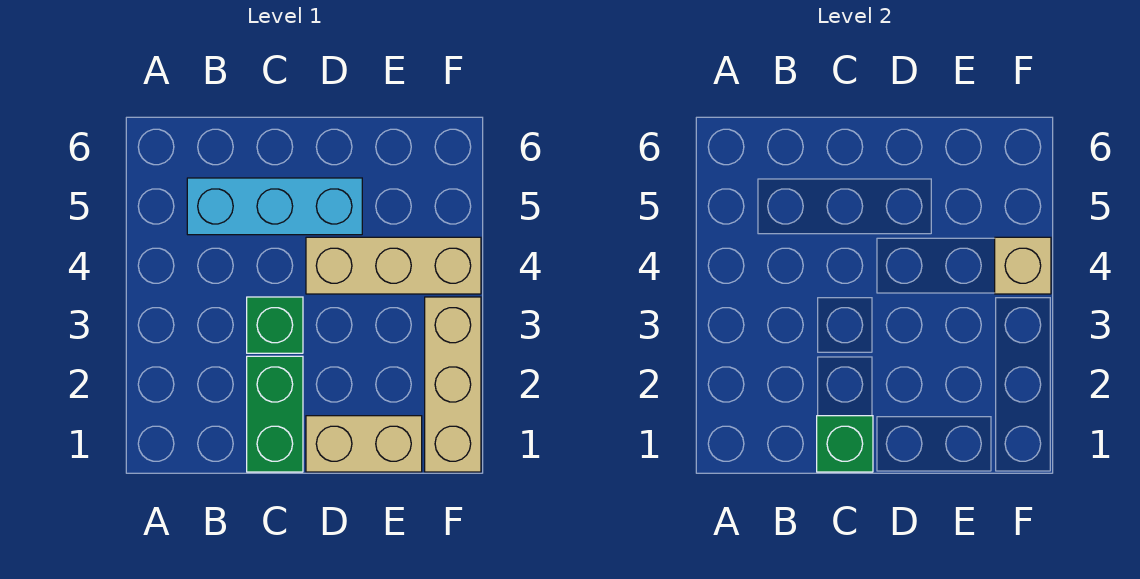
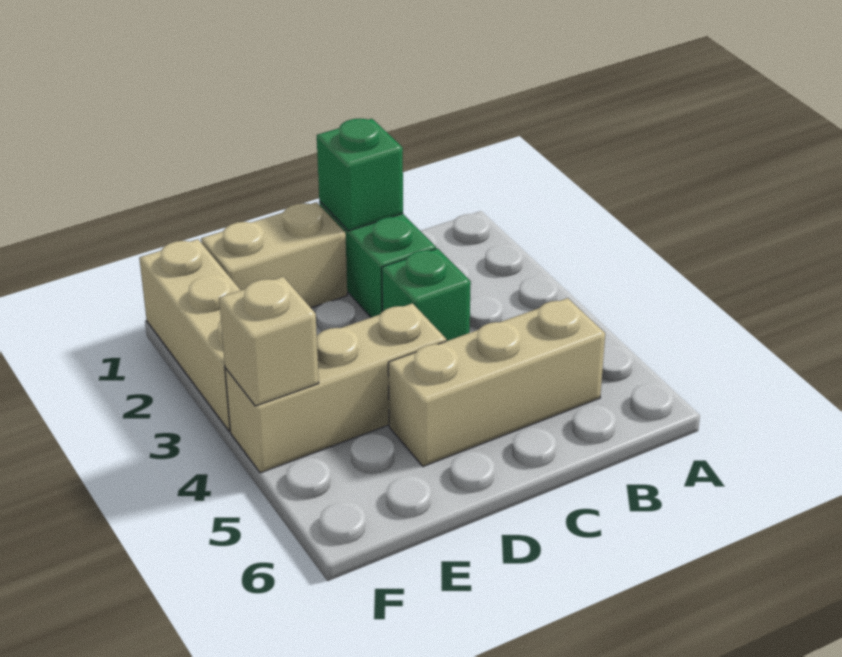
cyan brick B5:D5 level 1 -> tan brick B5:D5 level 1

